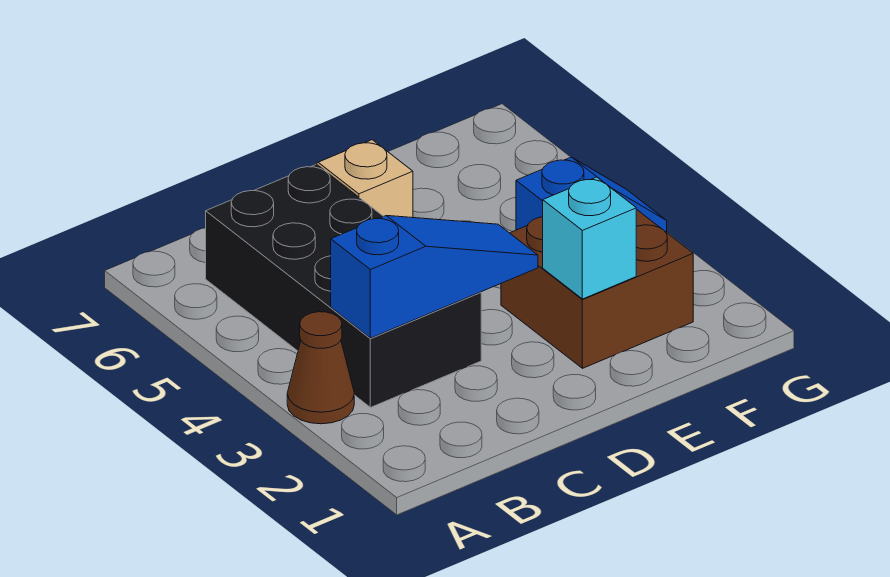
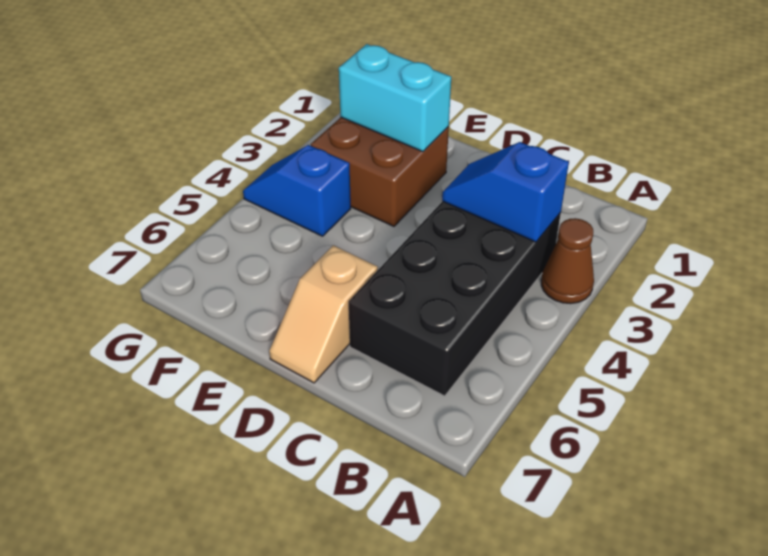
blue slope B3:D3 level 2 top B -> blue slope B3:C3 level 2 top B
cyan brick E2 level 2 -> cyan brick E2:F2 level 2

